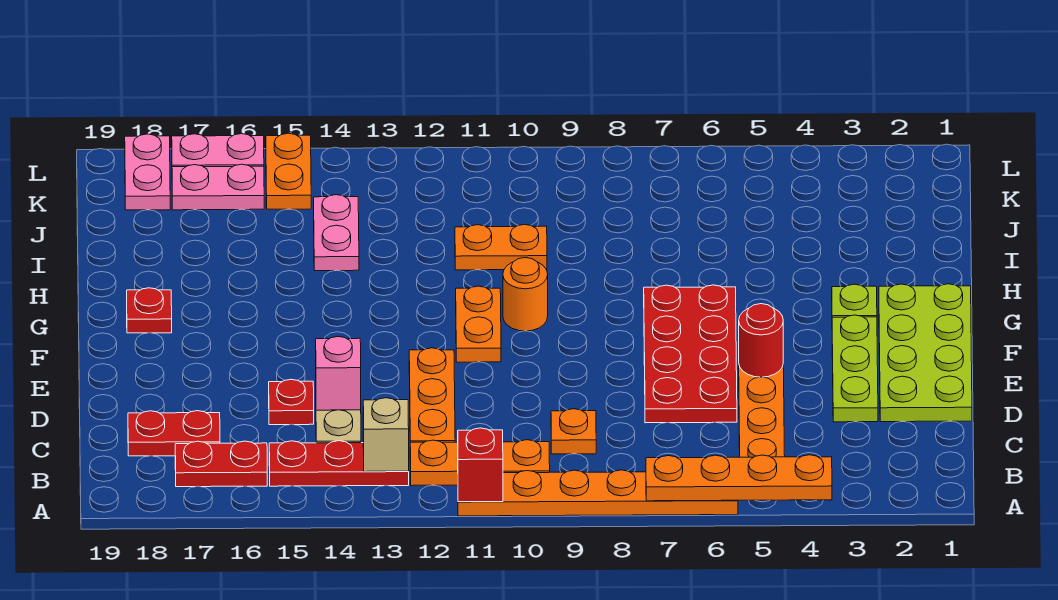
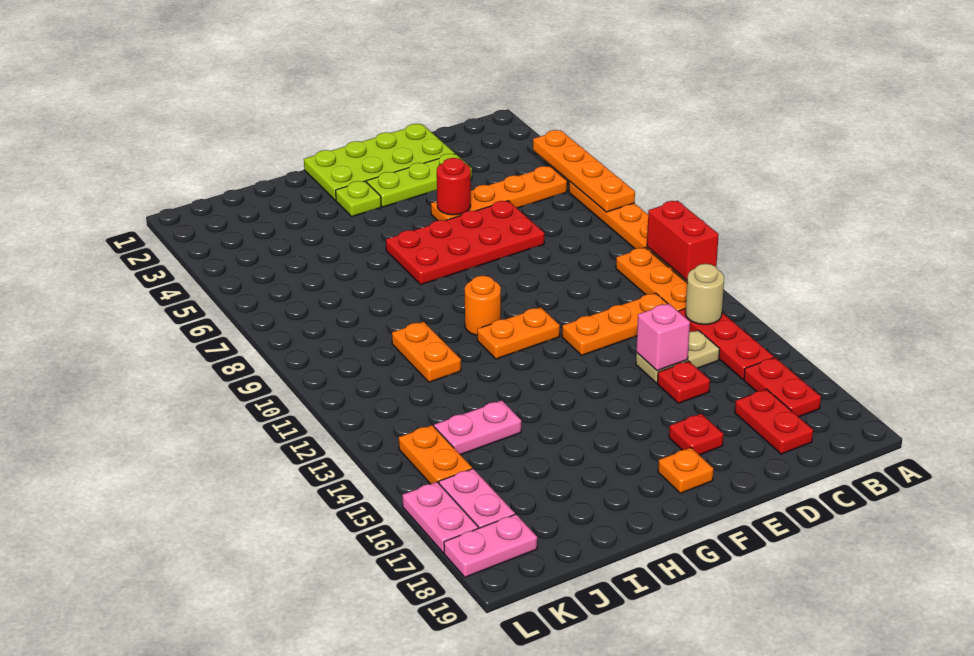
red brick A11 level 2 -> red brick A10:A11 level 2
tan brick B13 level 2 -> tan round brick B13 level 2
orange plate C9 level 1 -> orange plate F18 level 1
red plate G18 level 1 -> red plate E17 level 1
orange plate K15:L15 level 1 -> orange plate K14:K15 level 1

